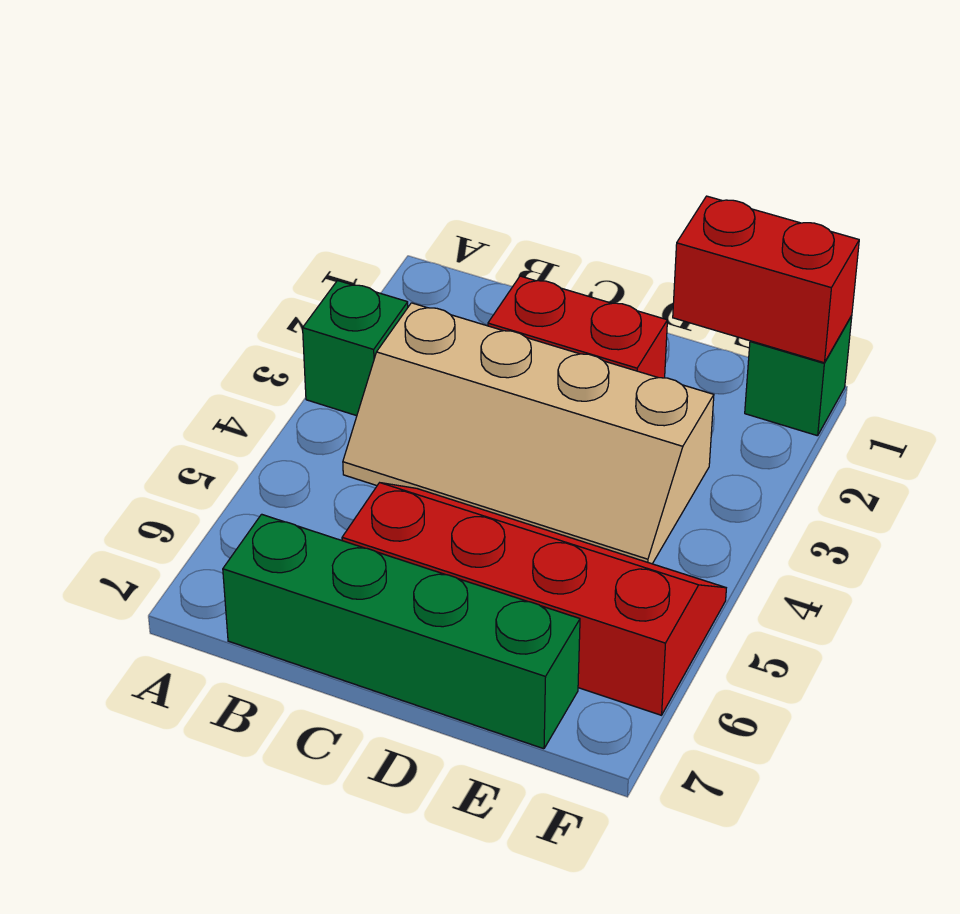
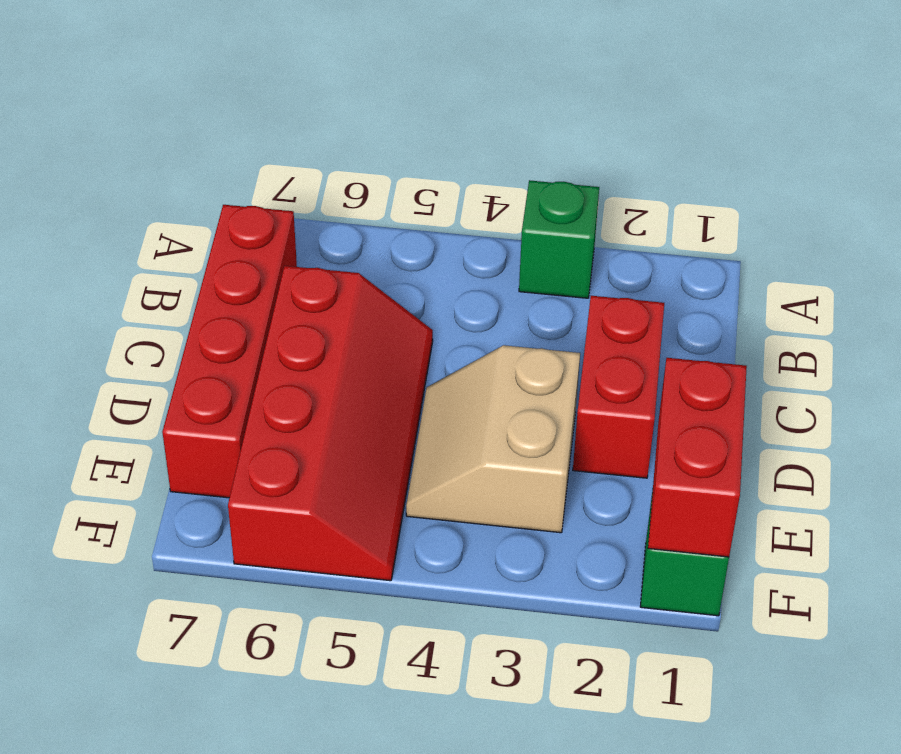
tan slope B3:E4 level 1 top 3 -> tan slope D3:E4 level 1 top 3
green brick B7:E7 level 1 -> red brick B7:E7 level 1

